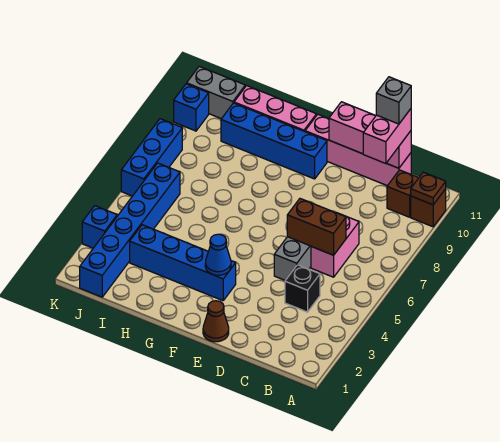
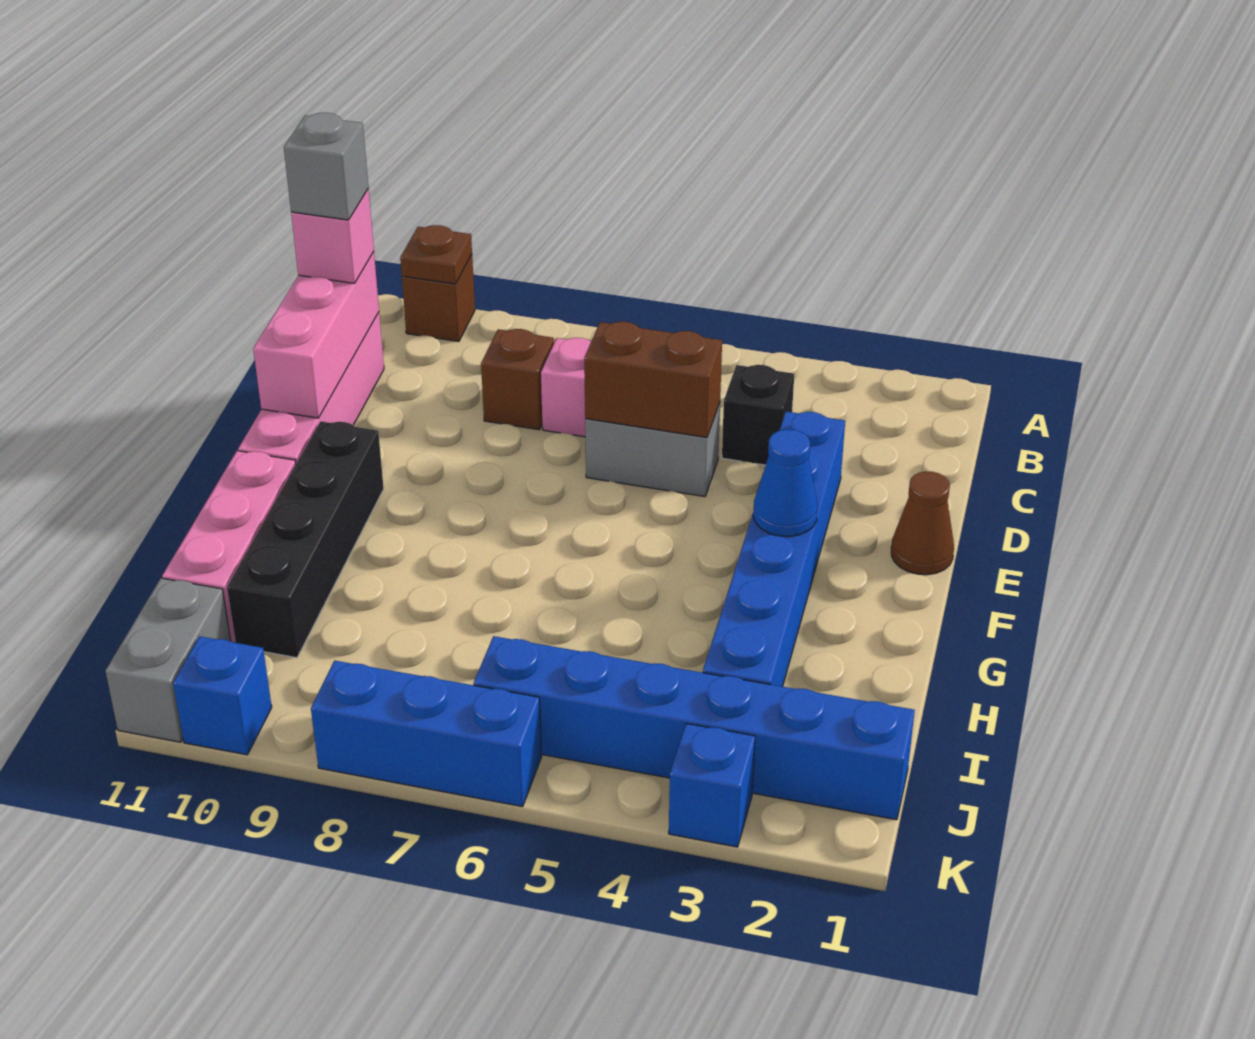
brown brick B10 level 1 -> brown brick C8 level 1
brown brick C6:D6 level 2 -> brown brick D5:D6 level 2
pink brick C10:C11 level 3 -> pink brick C11 level 3
blue brick F3:I3 level 1 -> blue brick D3:I3 level 1
blue brick F10:I10 level 1 -> black brick F10:I10 level 1

